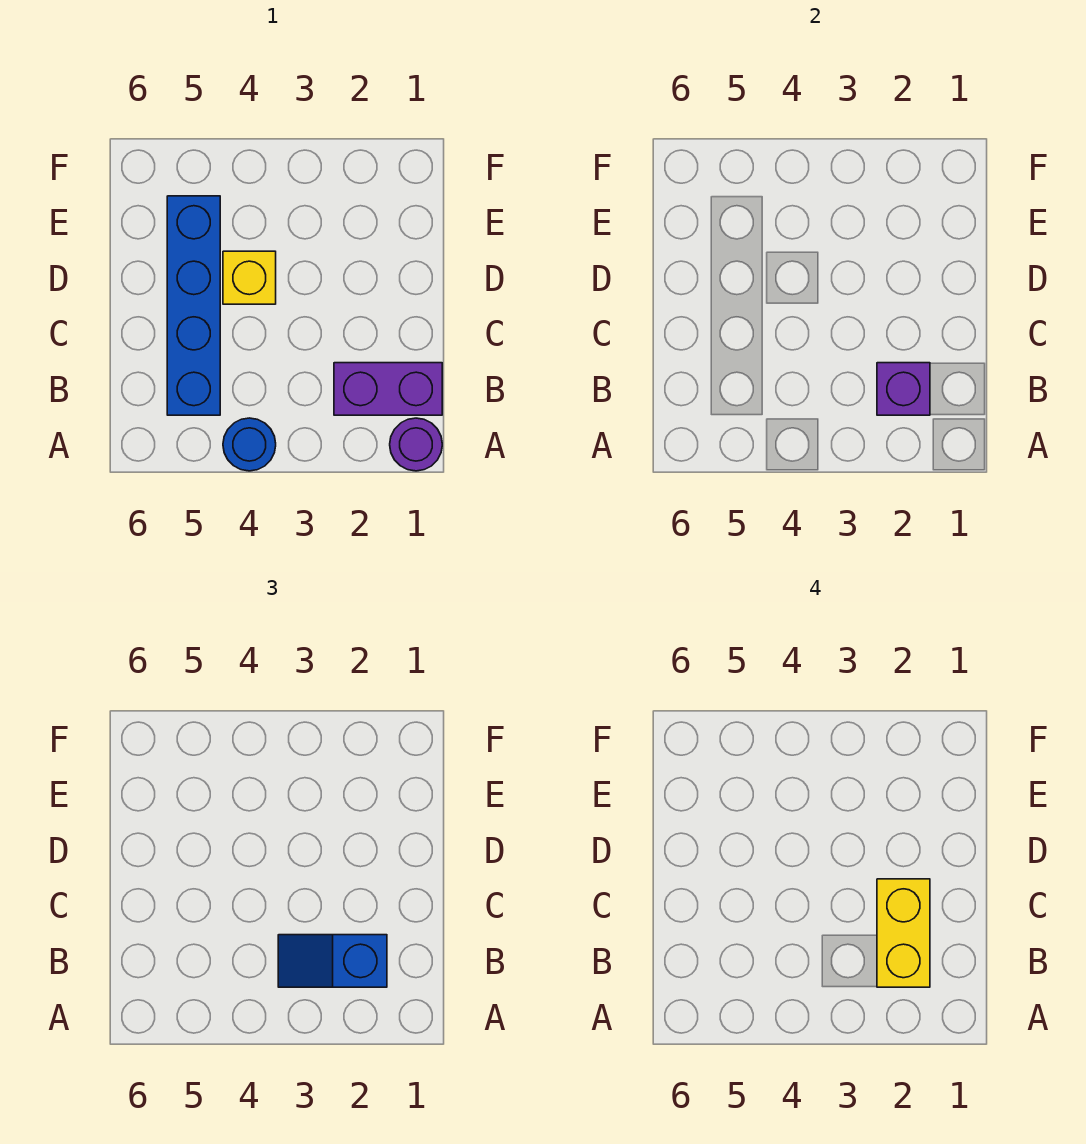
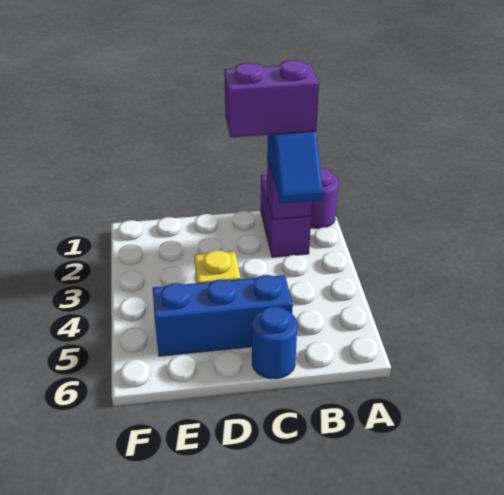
blue round brick A4 level 1 -> blue round brick C6 level 1
yellow brick B2:C2 level 4 -> purple brick B2:C2 level 4
blue brick B5:E5 level 1 -> blue brick C5:E5 level 1

